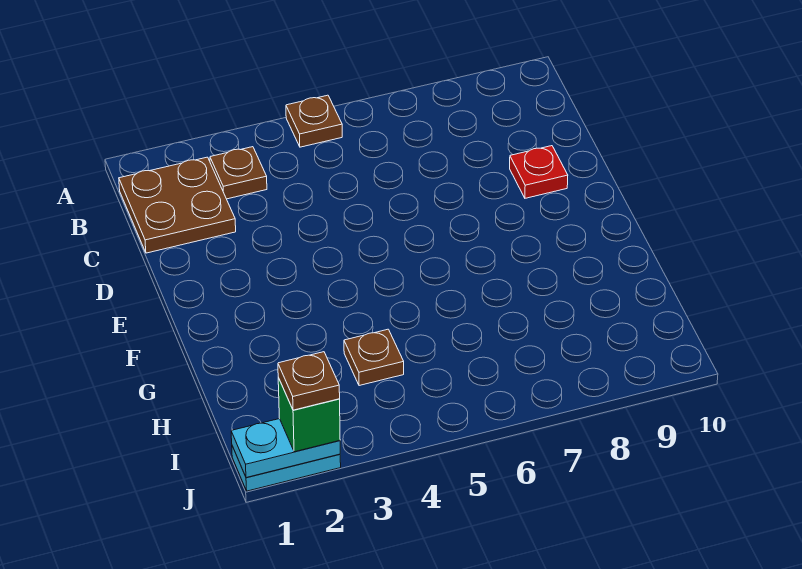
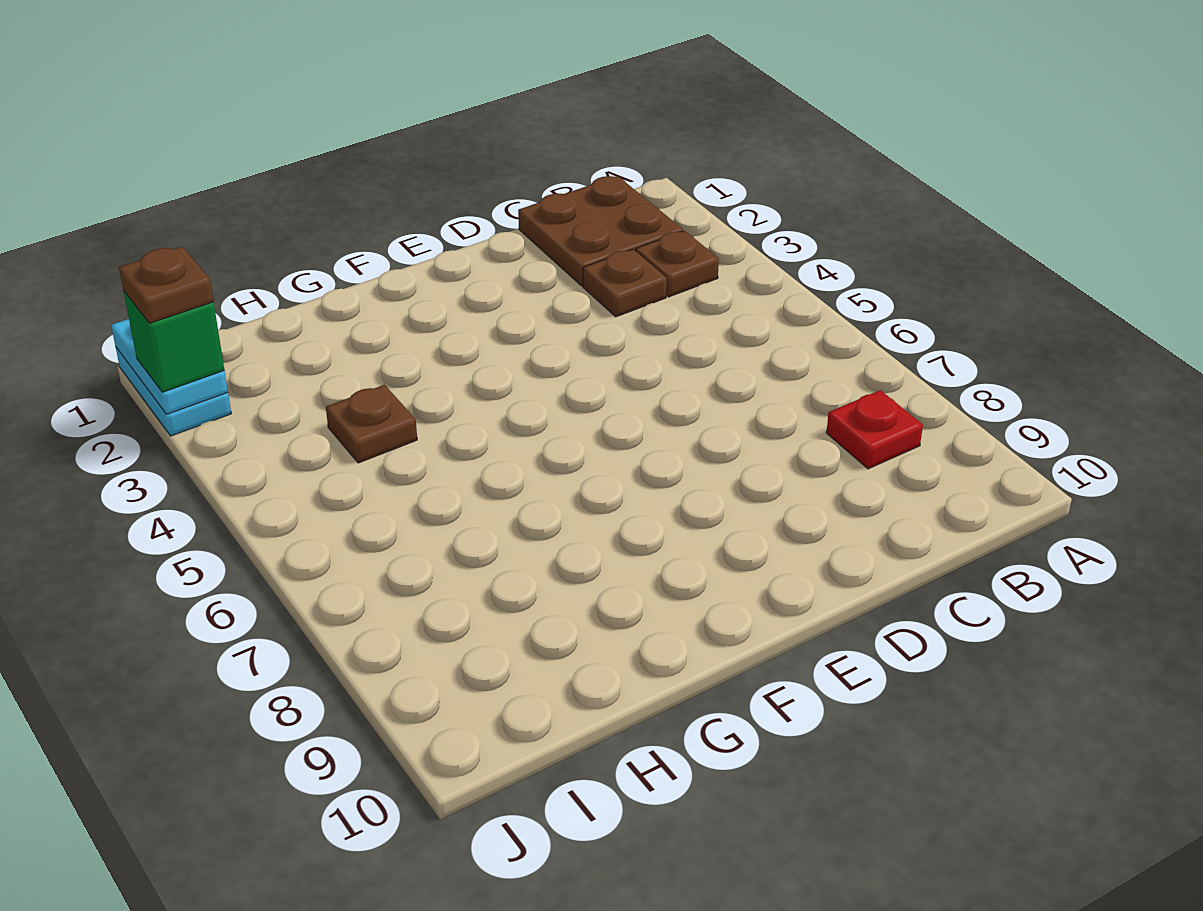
brown plate A5 level 1 -> brown plate C3 level 1
red plate D9 level 1 -> red plate B8 level 1

